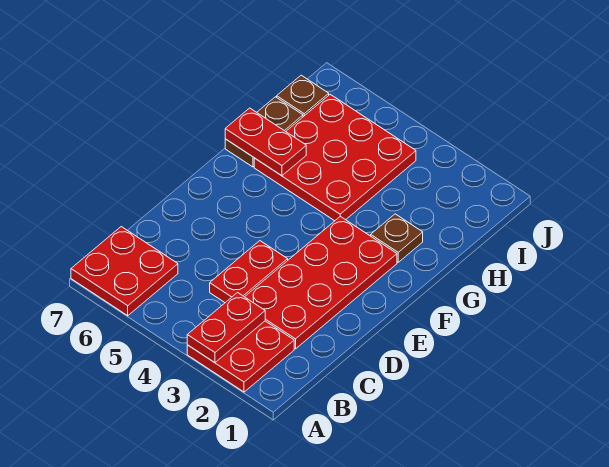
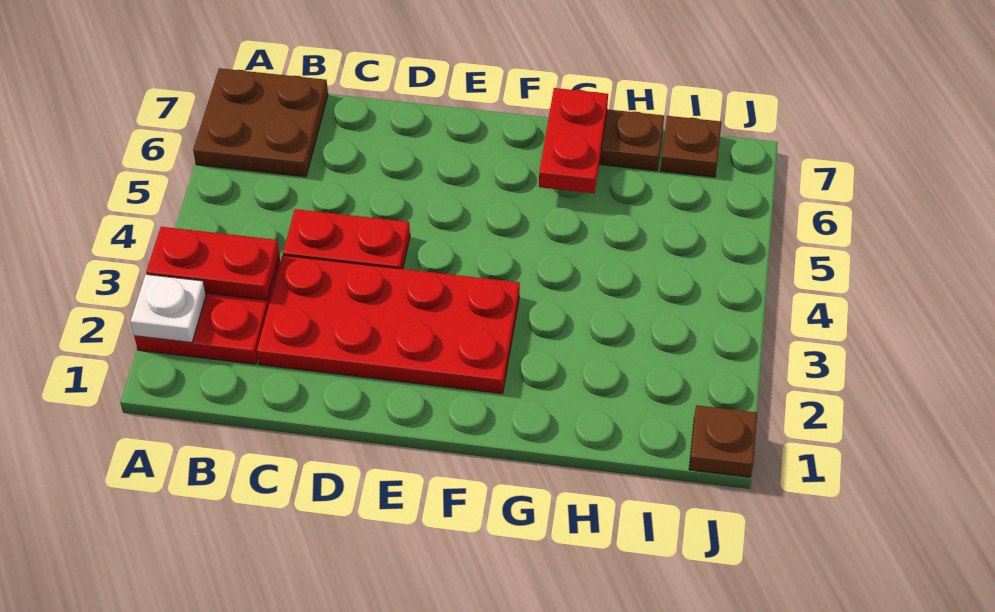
none -> white plate A2 level 2
red plate A6:B7 level 1 -> brown plate A6:B7 level 1
brown plate G2 level 1 -> brown plate J1 level 1
red plate G4:I6 level 1 -> none

